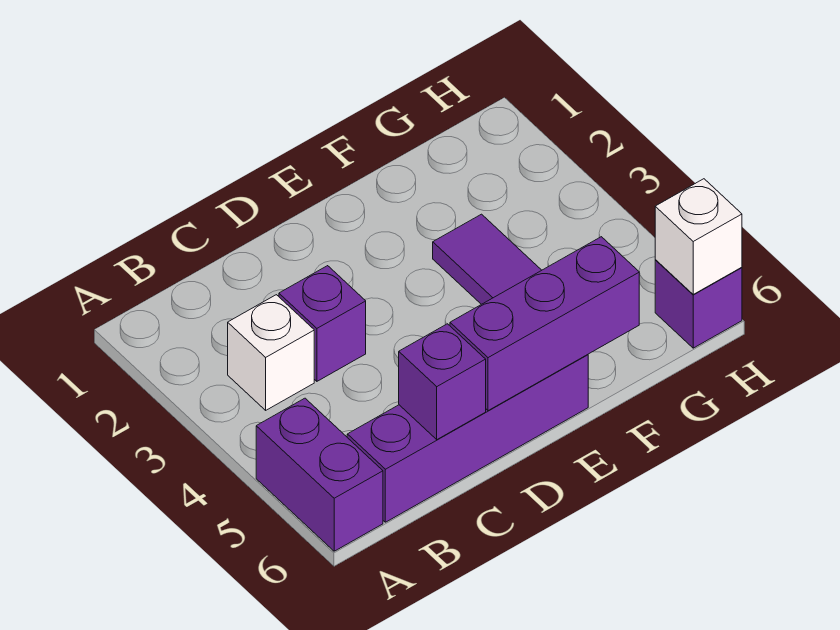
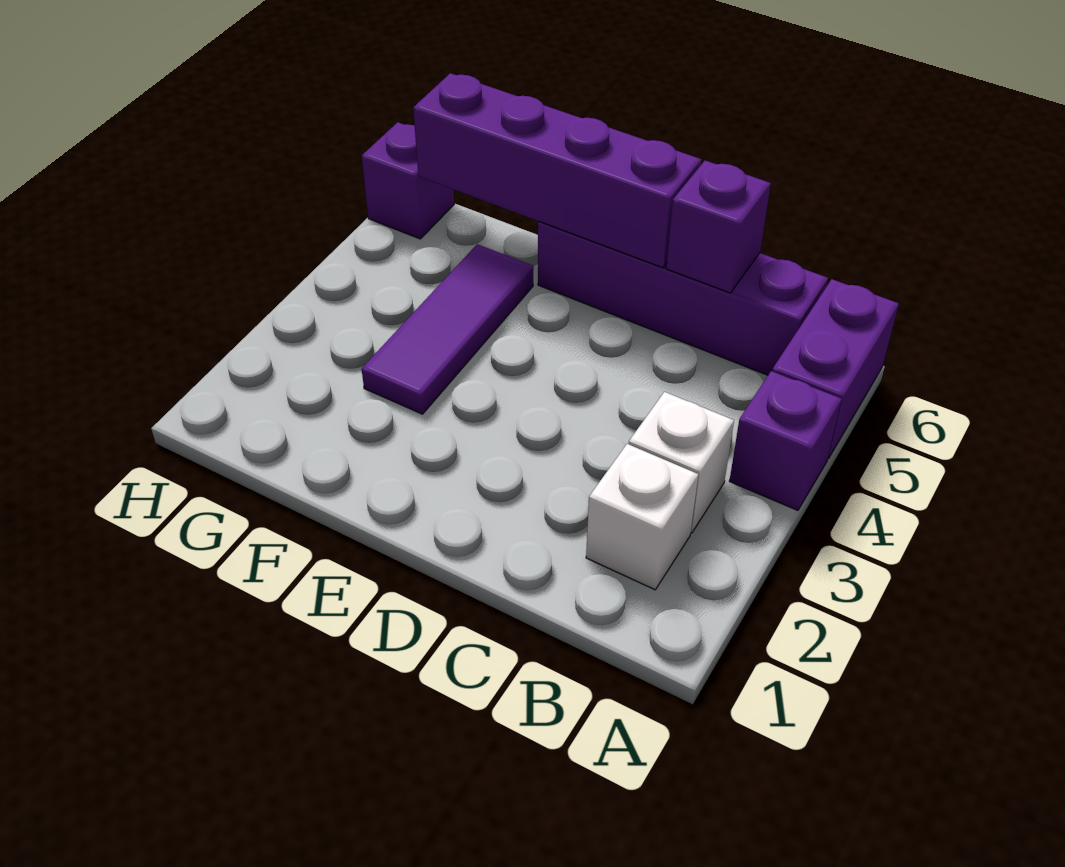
purple brick C3 level 1 -> purple brick A4 level 1
purple brick D6:F6 level 2 -> purple brick D6:G6 level 2
white brick H6 level 2 -> white brick B2 level 1

